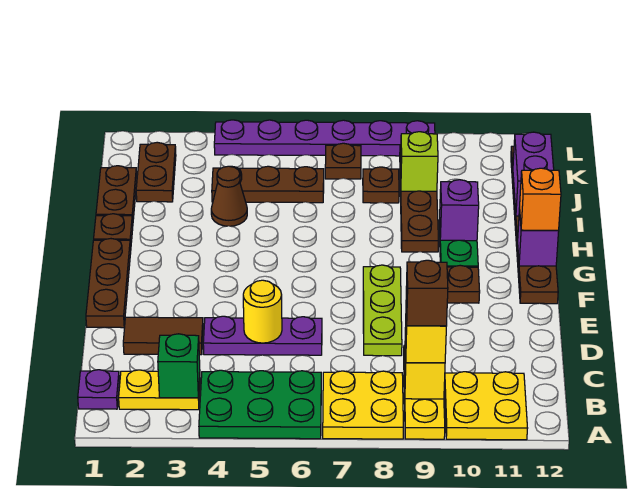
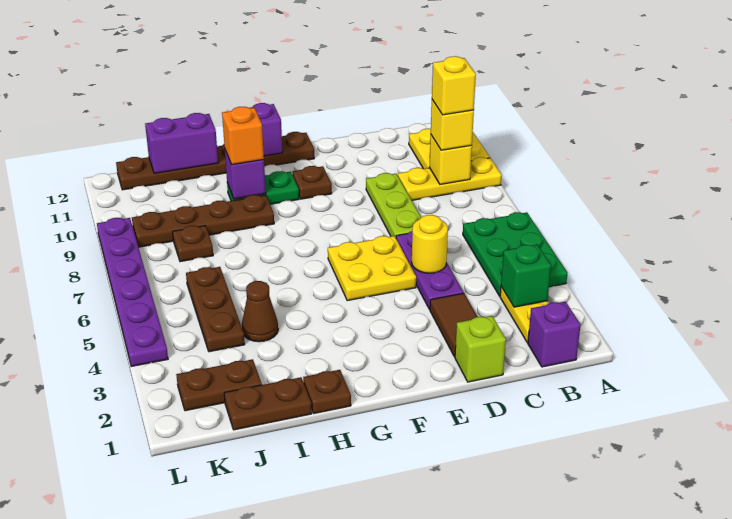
yellow plate A7:B8 level 1 -> yellow plate E5:F6 level 1
purple plate B1 level 1 -> purple brick B1 level 1
brown brick B9 level 4 -> yellow brick B9 level 4
lime plate D8:F8 level 1 -> lime plate D7:D9 level 1
brown plate E1:G1 level 1 -> none
orange brick G12 level 3 -> orange brick H10 level 3
lime brick J9 level 2 -> lime brick D1 level 1
brown plate K7 level 1 -> none

